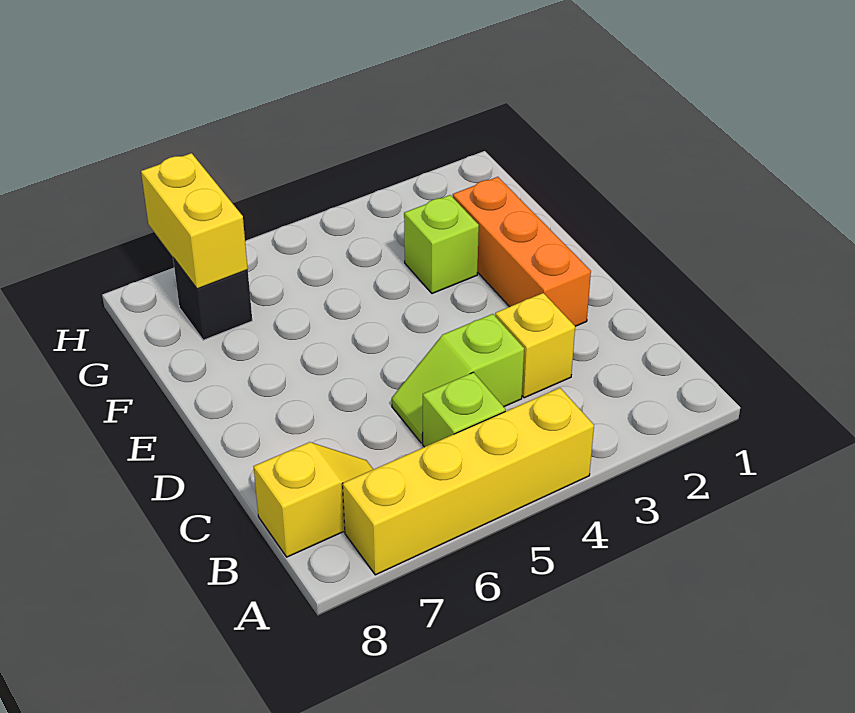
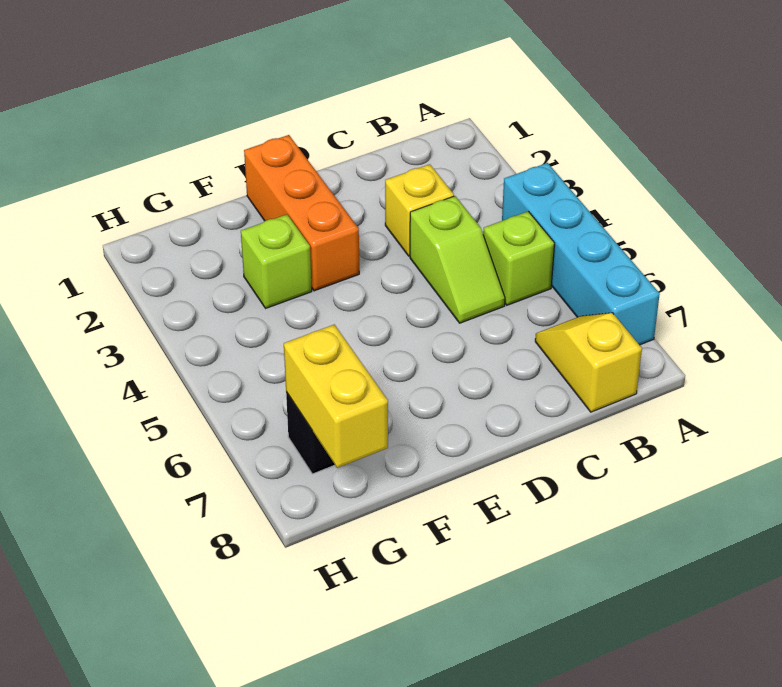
yellow brick A4:A7 level 1 -> cyan brick A4:A7 level 1
orange brick D2:F2 level 1 -> orange brick E1:E3 level 1
yellow brick G7:H7 level 2 -> yellow brick G7:G8 level 2

